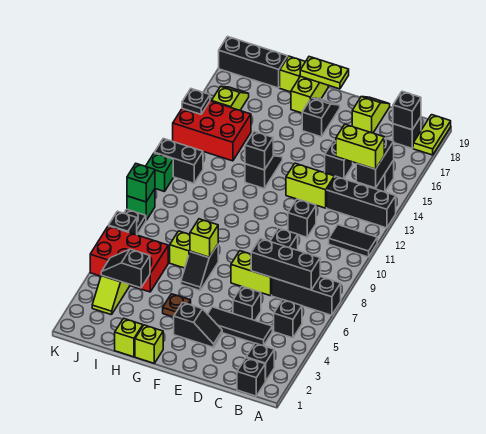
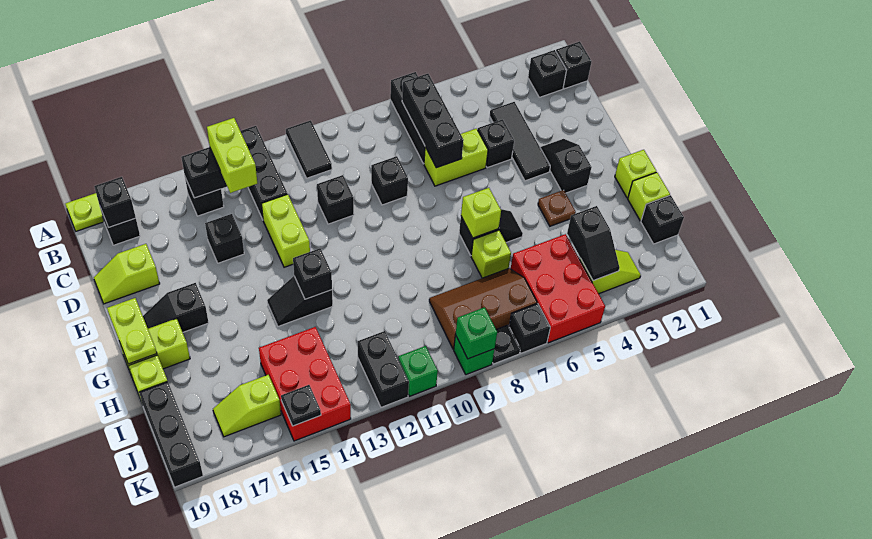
black brick B5 level 1 -> black brick I1 level 1
lime brick D7:E7 level 1 -> lime brick D6:D7 level 1
none -> brown slope I7:J9 level 1 top J

